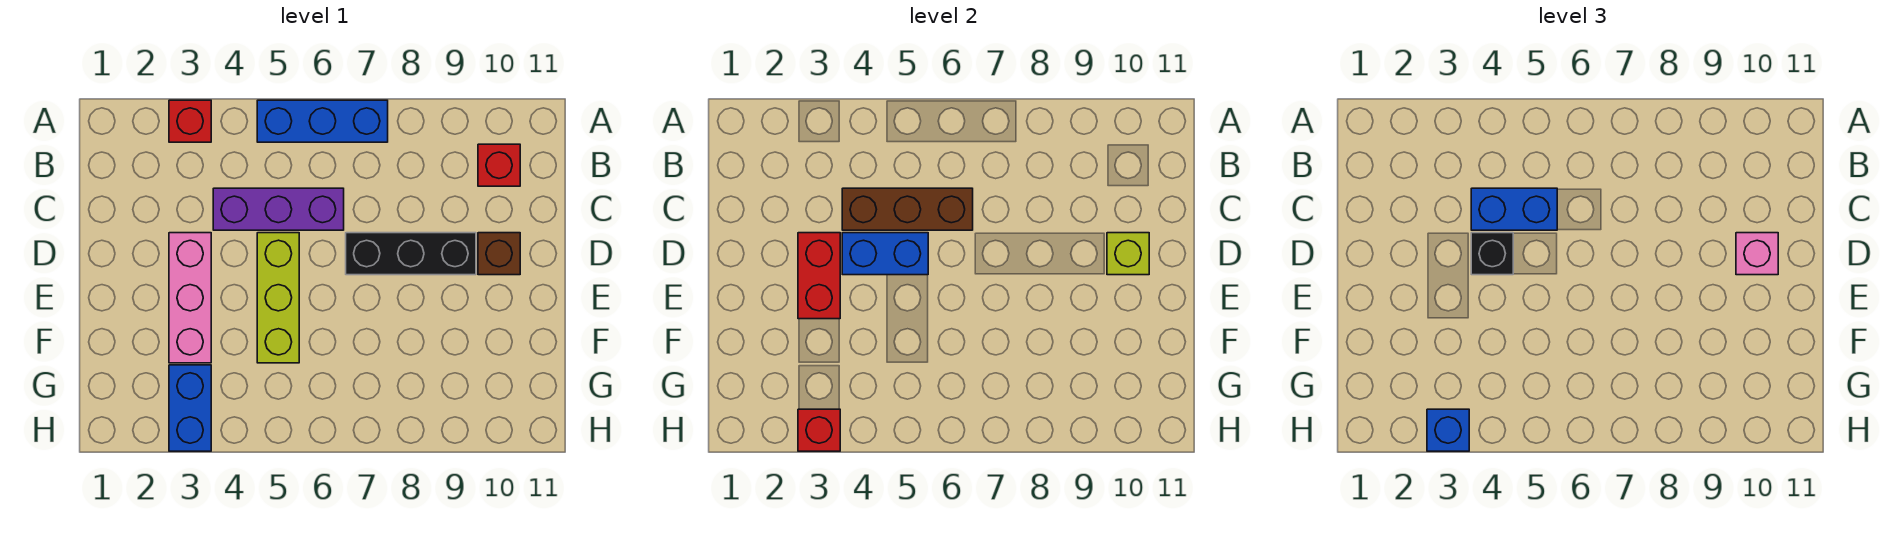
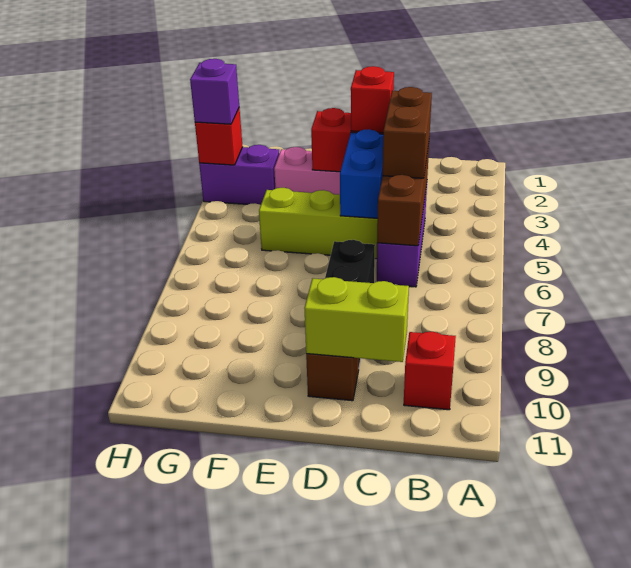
red brick A3 level 1 -> red brick D3 level 3
blue brick A5:A7 level 1 -> none
blue brick C4:C5 level 3 -> brown brick C4:C5 level 3
black brick D4 level 3 -> none
lime brick D10 level 2 -> lime brick C10:D10 level 2
pink brick D10 level 3 -> none
blue brick G3:H3 level 1 -> purple brick G3:H3 level 1
blue brick H3 level 3 -> purple brick H3 level 3

